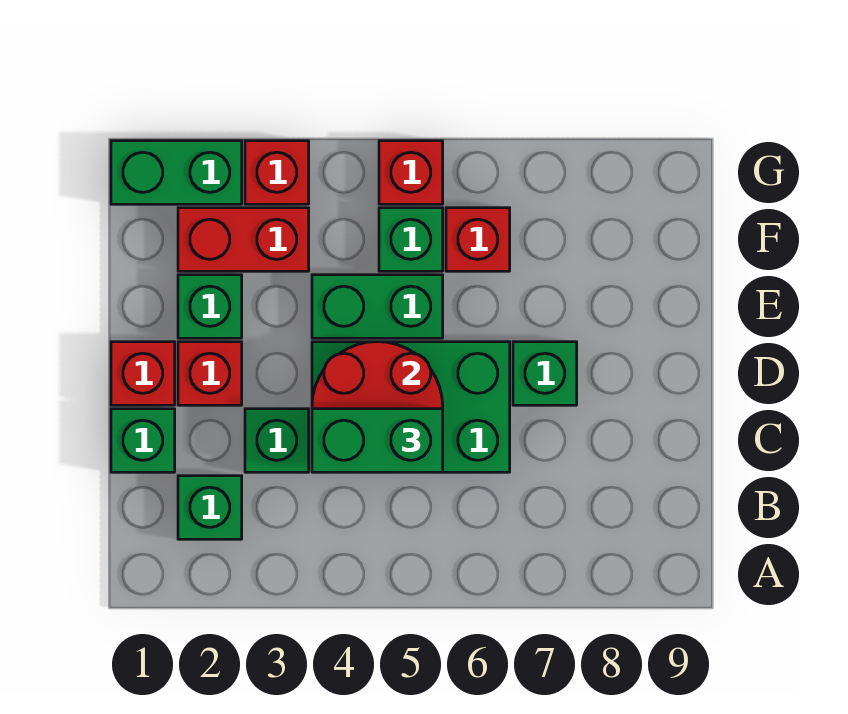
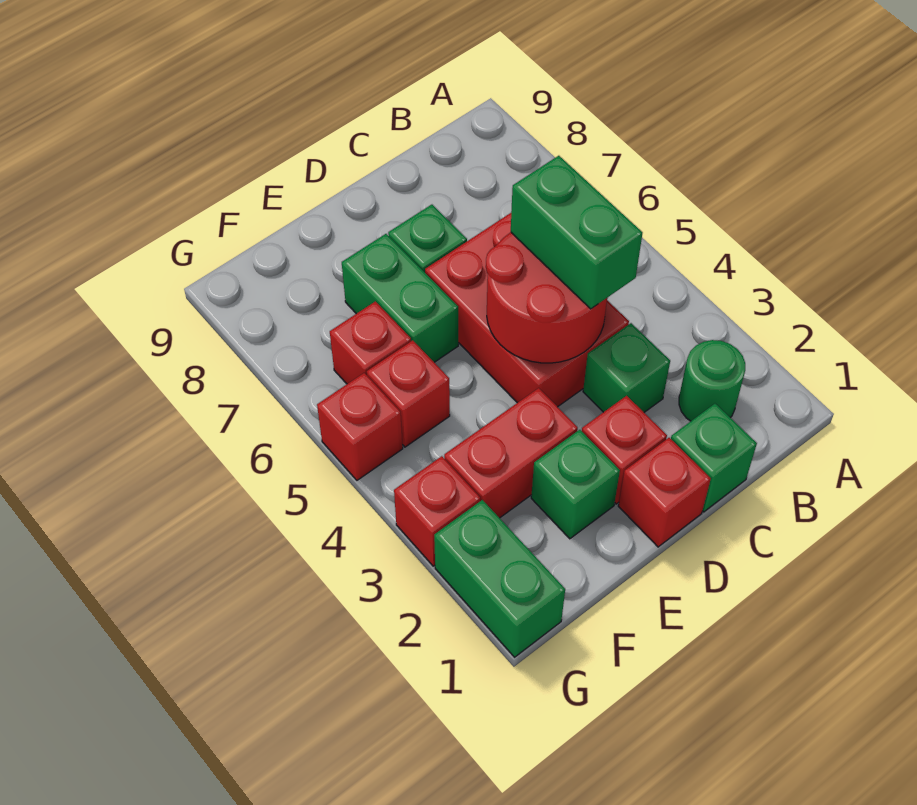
green brick B2 level 1 -> green round brick B2 level 1
green brick C4:D6 level 1 -> red brick C4:D6 level 1
green brick E4:E5 level 1 -> green brick E6:E7 level 1
red brick F2:F3 level 1 -> red brick E3:F3 level 1
green brick F5 level 1 -> red brick F5 level 1

